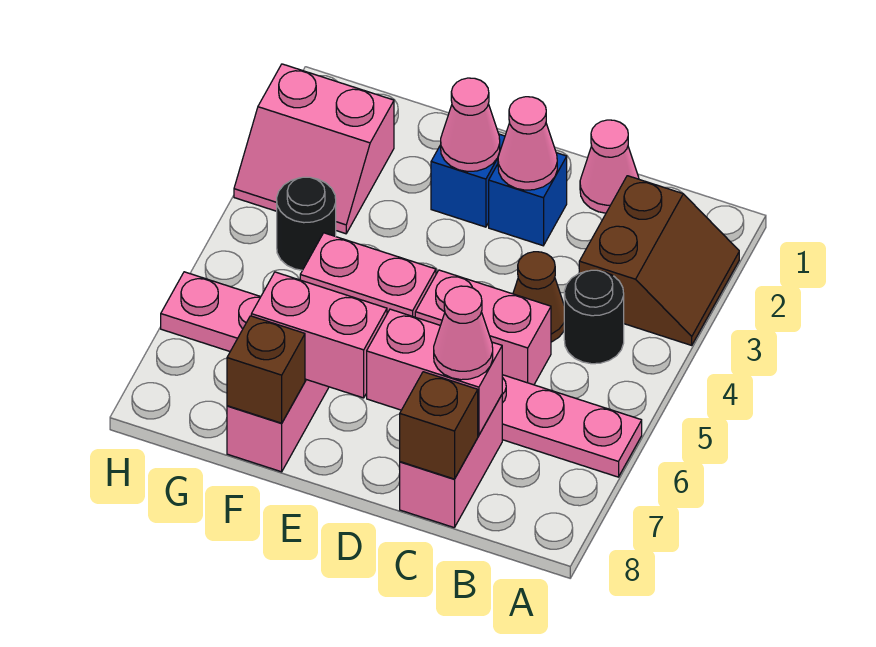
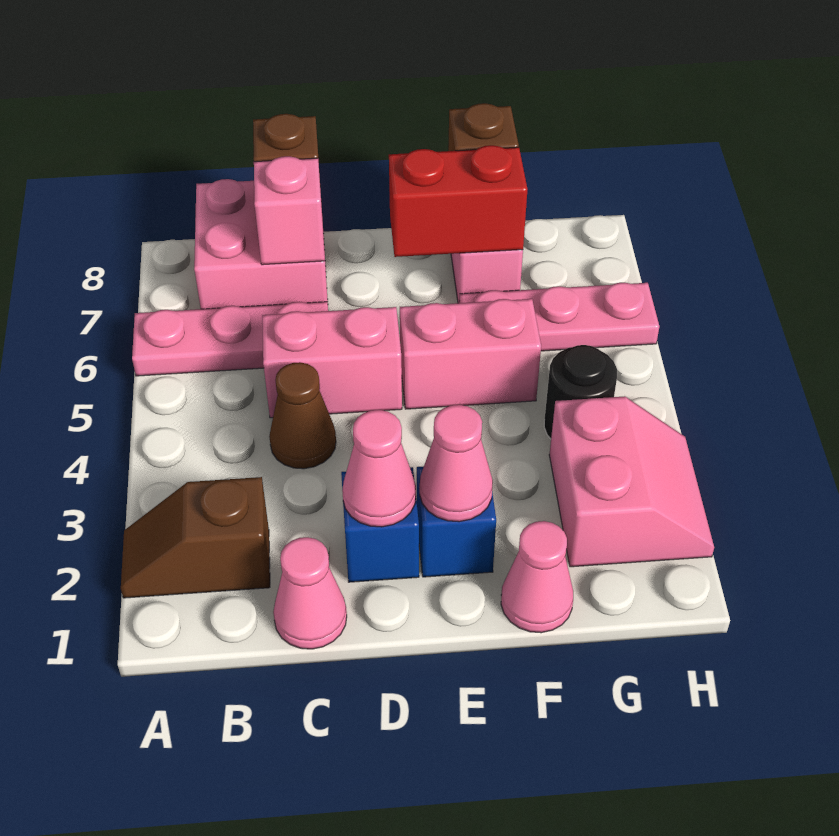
brown slope A2:B3 level 1 top B -> brown slope A2:B2 level 1 top B
black round brick B4 level 1 -> none
pink brick C7:C8 level 1 -> pink brick B7:C8 level 1
pink brick C7:D7 level 2 -> pink brick C7 level 2
pink cone C7 level 3 -> pink cone F1 level 1
pink brick E7:F7 level 2 -> red brick E7:F7 level 2
pink slope G2:H3 level 1 top 2 -> pink slope G2:H3 level 1 top G

